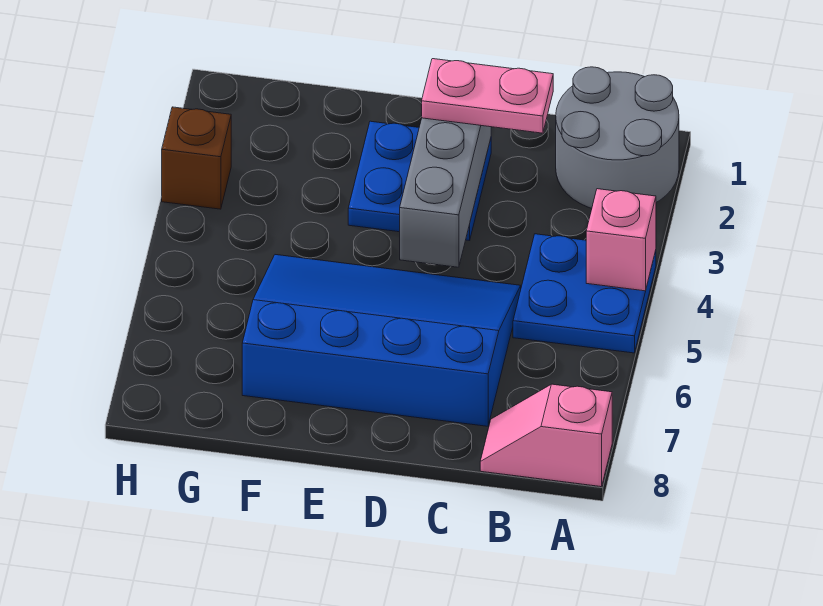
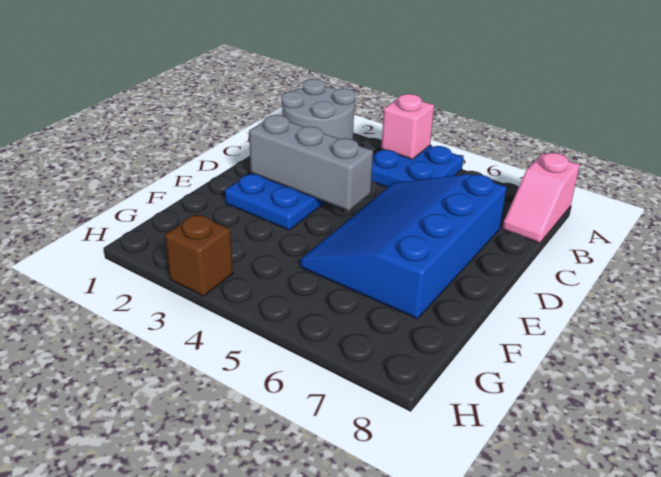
pink plate C2:D2 level 3 -> none

